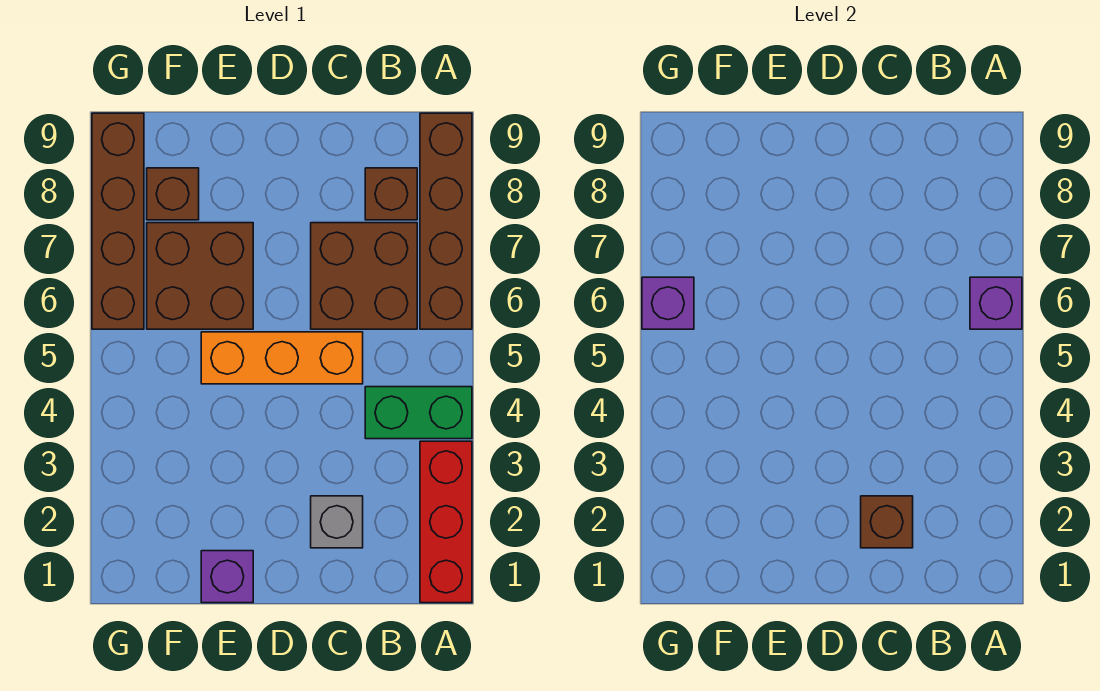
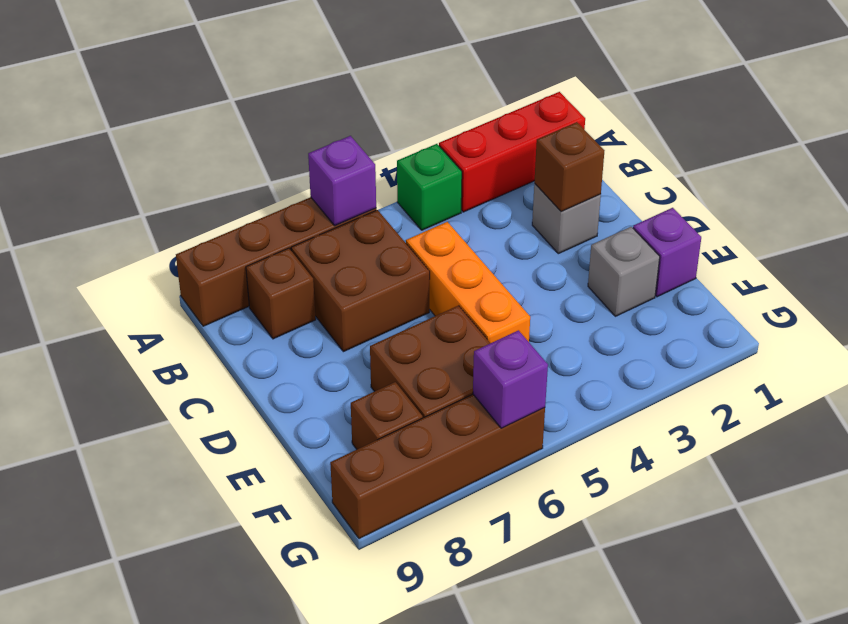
green brick A4:B4 level 1 -> green brick A4 level 1
none -> grey brick E2 level 1

